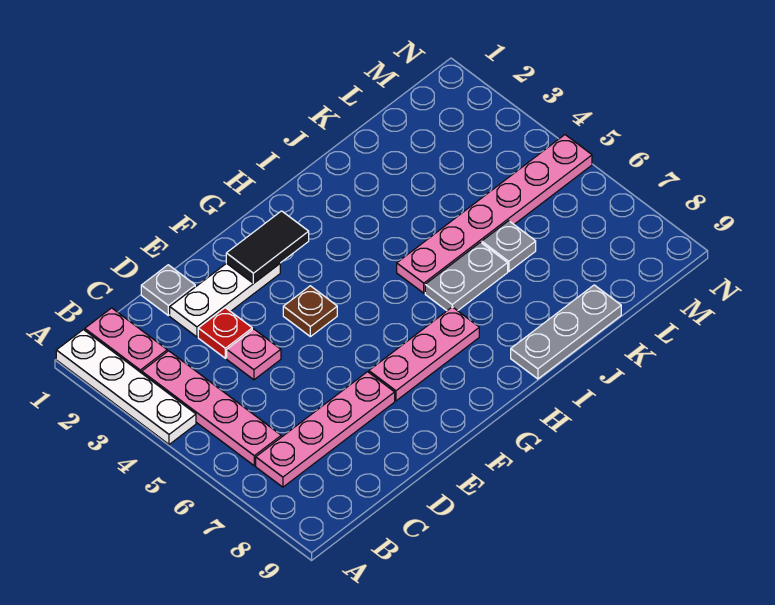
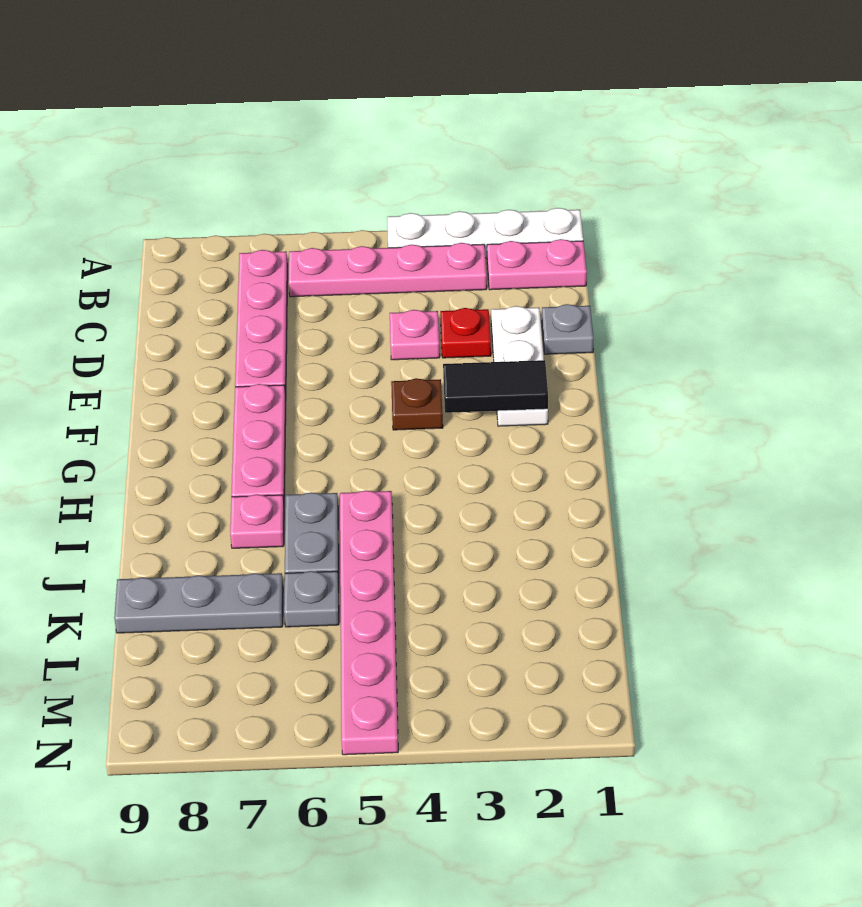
black tile F2:G2 level 2 -> black tile F2:F3 level 2
none -> pink plate I7 level 1
grey plate I9:K9 level 1 -> grey plate K7:K9 level 1

